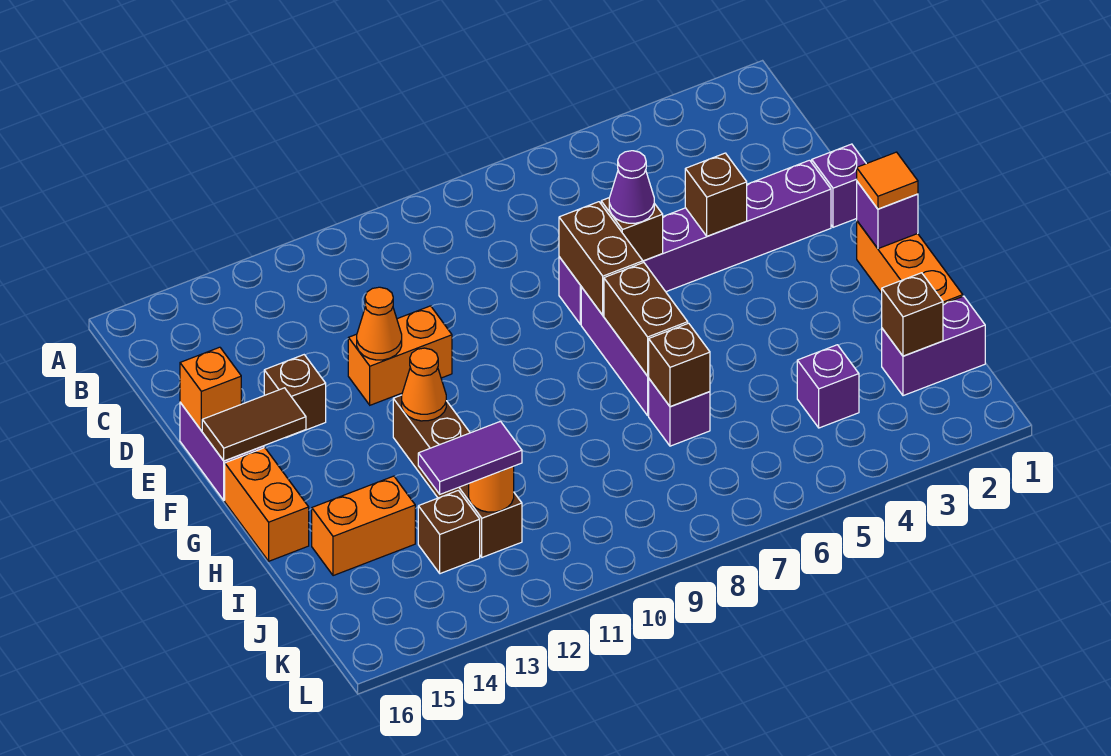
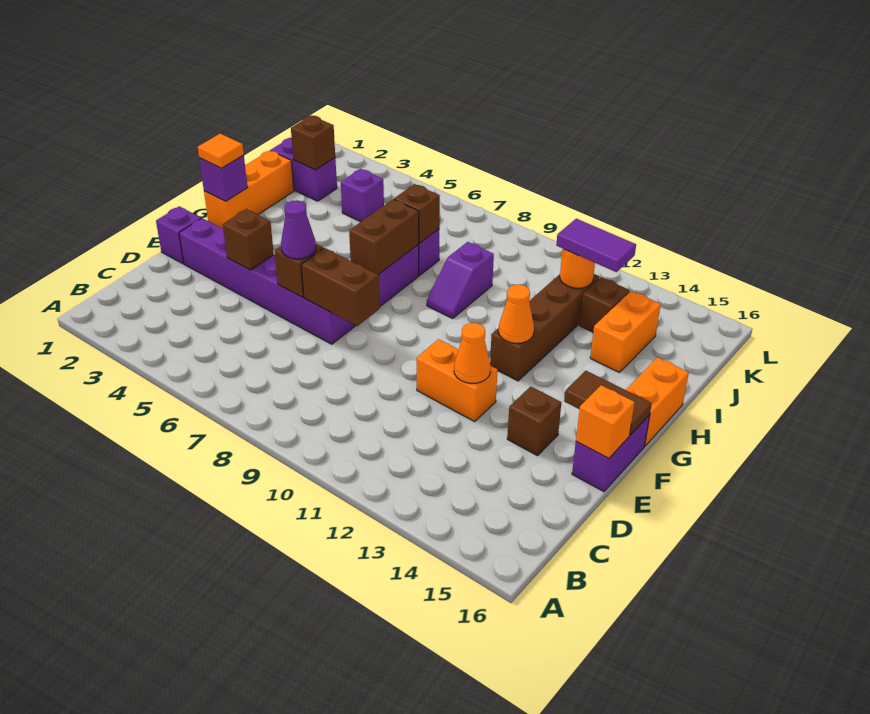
brown brick E7:F7 level 2 -> brown brick E7:E8 level 2
none -> purple slope H9:I9 level 1 top I
orange brick I14:I15 level 1 -> orange brick I14:J14 level 1

